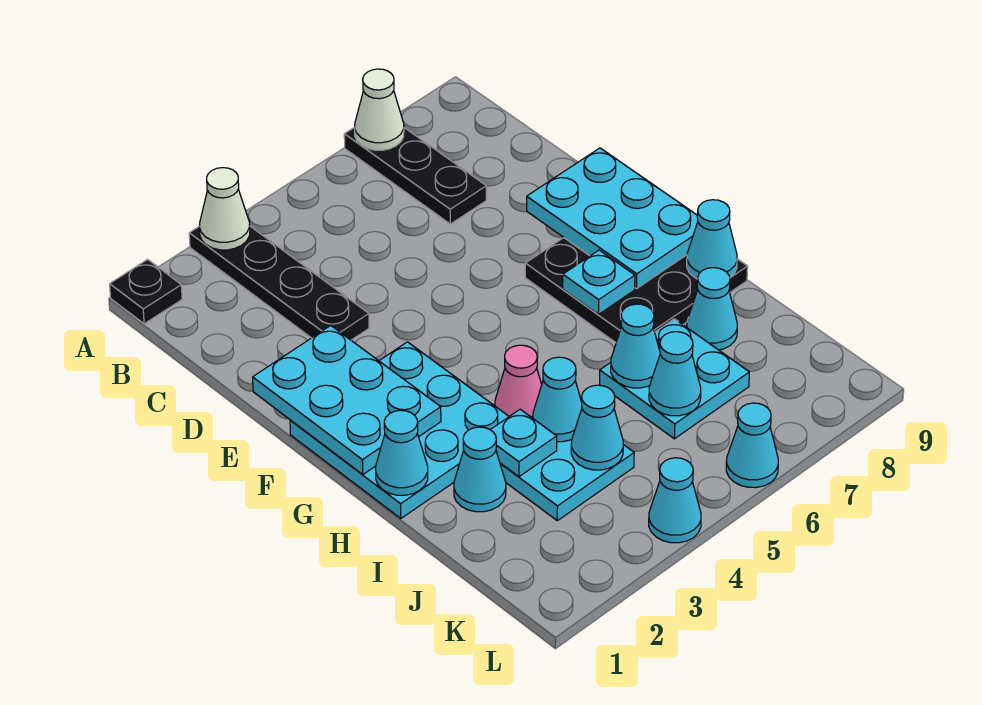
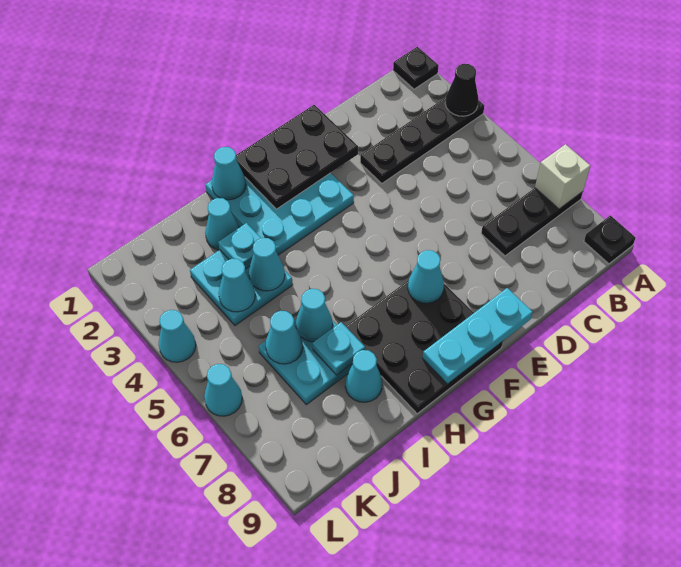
white cone A3 level 2 -> black cone A3 level 2
white cone A7 level 2 -> white brick A7 level 2
none -> black plate A9 level 1
cyan plate E1:G2 level 2 -> black plate E1:G2 level 2
cyan plate E8:G9 level 2 -> cyan plate E9:G9 level 2
cyan plate G7 level 2 -> cyan plate I7 level 2
pink cone H4 level 1 -> none
cyan cone H9 level 2 -> cyan cone F7 level 2

